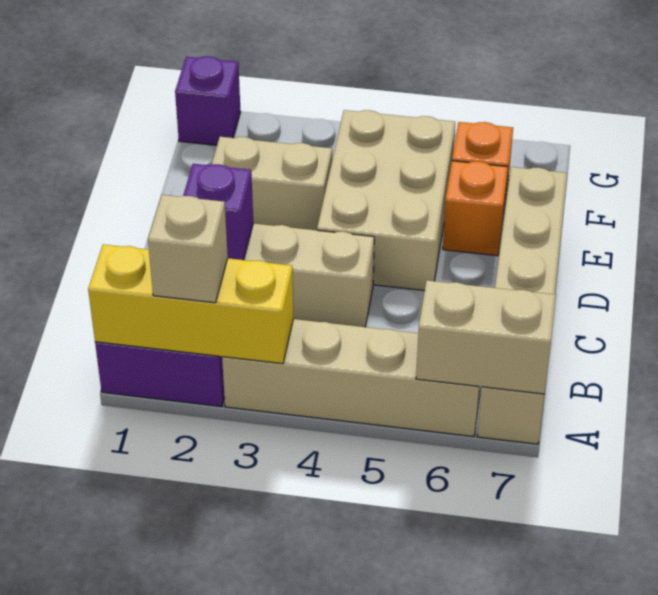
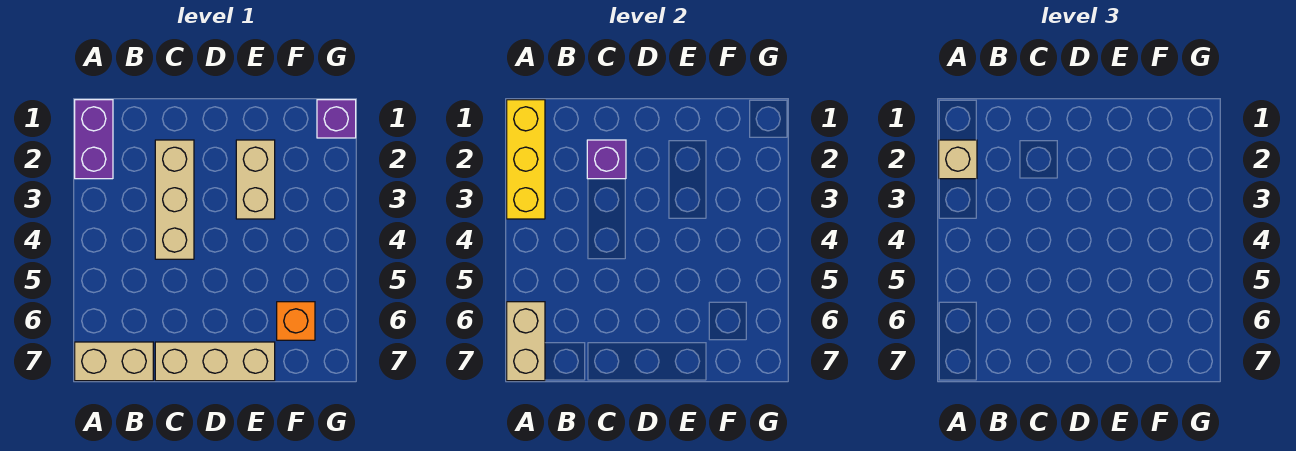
tan brick A3:A6 level 1 -> none
tan brick D4:F5 level 1 -> none
orange brick E6 level 1 -> none

